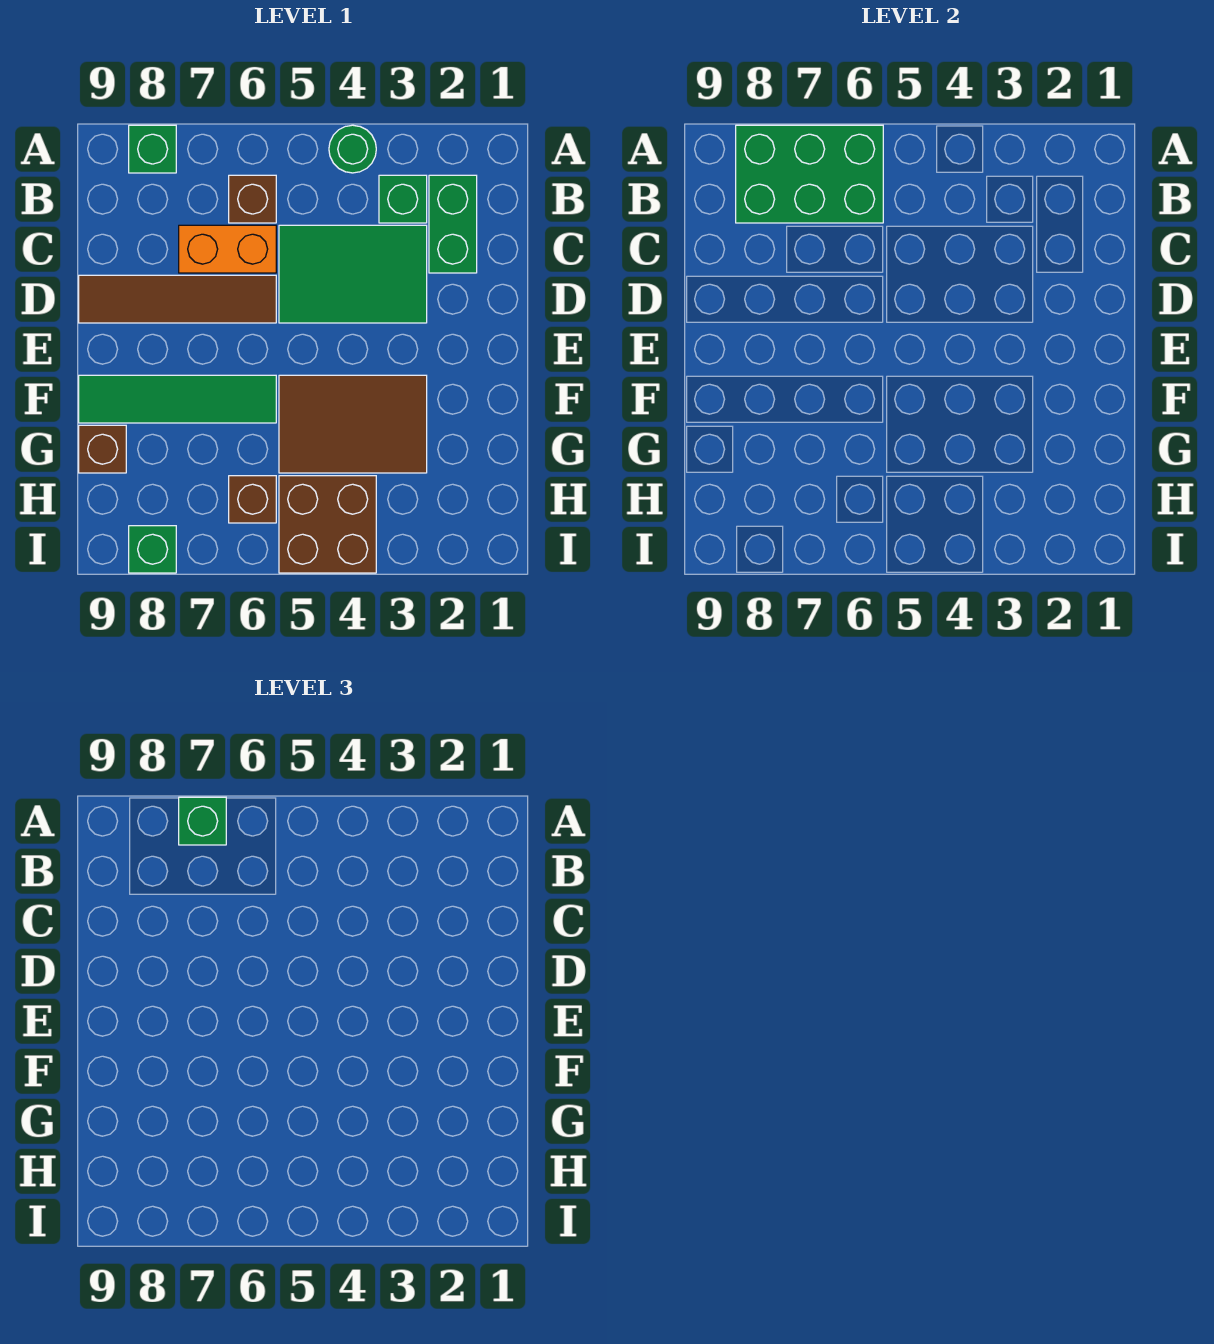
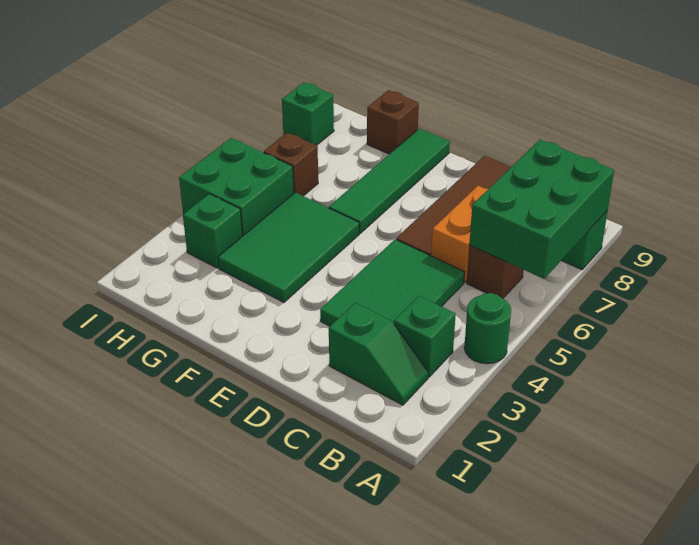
green brick A7 level 3 -> green brick H3 level 1
green brick B2:C2 level 1 -> green slope B2:C2 level 1 top C
brown tile F3:G5 level 1 -> green tile F3:G5 level 1
brown brick H4:I5 level 1 -> green brick H4:I5 level 1

